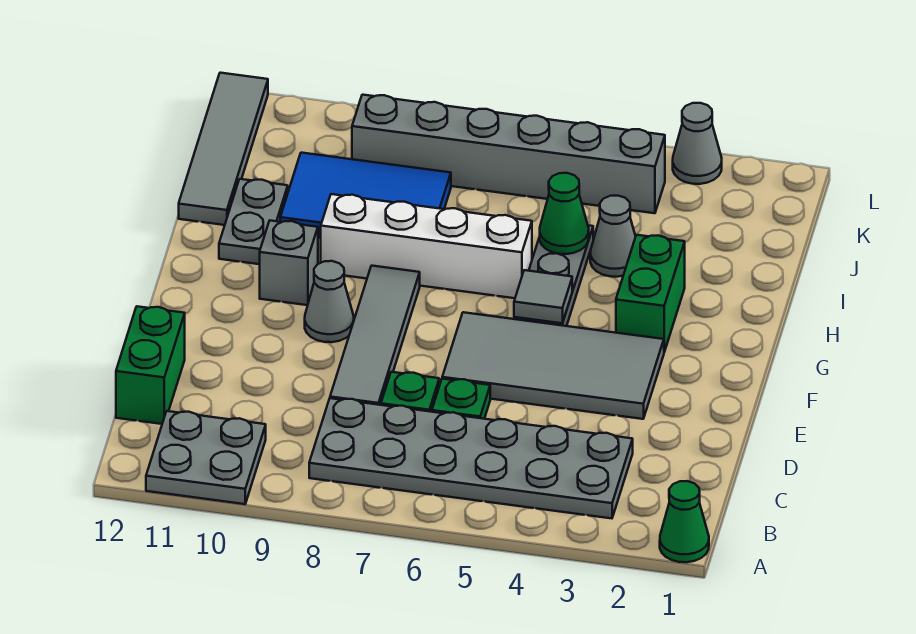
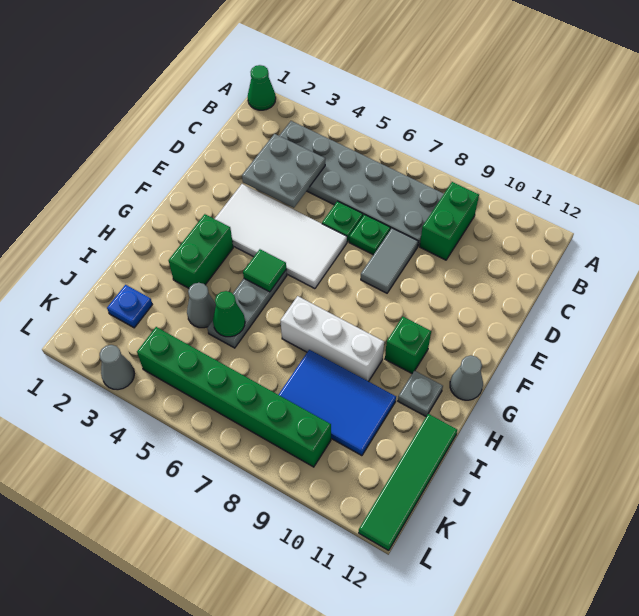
grey plate A10:B11 level 1 -> grey plate C3:D4 level 2
green brick C12:D12 level 1 -> green brick B9:C9 level 1
grey tile D8:G8 level 1 -> grey tile D8:E8 level 1
grey tile E3:F6 level 1 -> white tile E3:F6 level 1
grey cone F9 level 1 -> grey cone G12 level 1
grey tile G5 level 2 -> green tile G5 level 2
grey brick G10 level 1 -> green brick G10 level 1
white brick H6:H9 level 1 -> white brick H7:H9 level 1
grey plate H11:I11 level 1 -> grey plate H11 level 1
grey tile I12:L12 level 1 -> green tile I12:L12 level 1
none -> blue plate J2 level 1
grey brick K4:K9 level 1 -> green brick K4:K9 level 1

